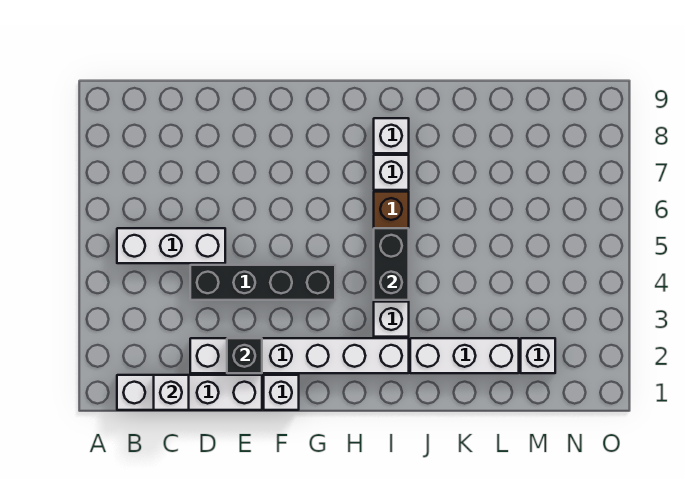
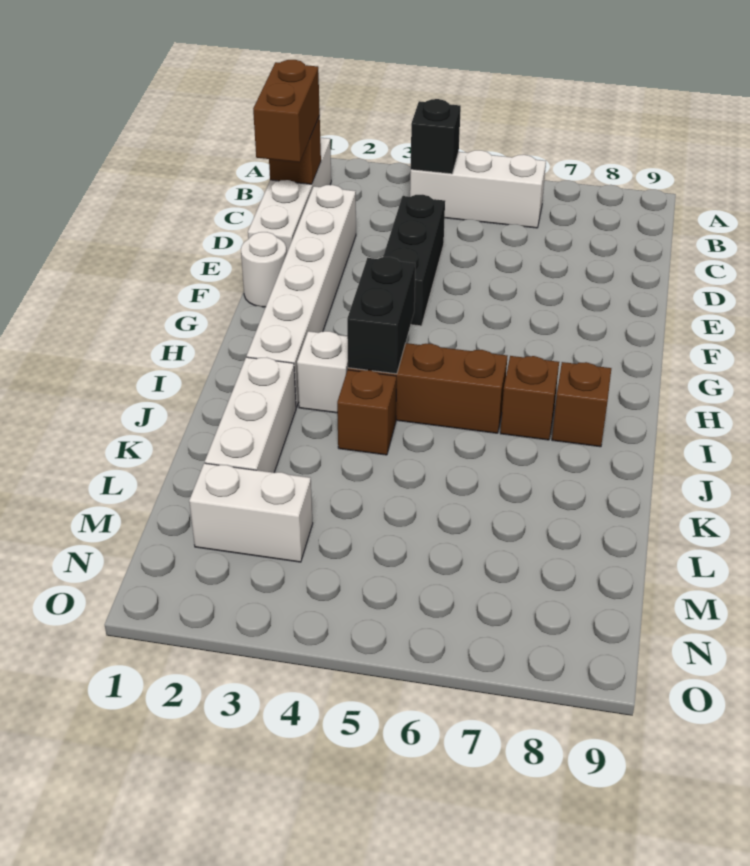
white brick B5:D5 level 1 -> white brick B4:B6 level 1
white brick C1 level 2 -> brown brick C1 level 2
none -> brown brick C1:D1 level 3
black brick D4:G4 level 1 -> black brick D4:F4 level 1
black brick E2 level 2 -> black brick B4 level 2
white brick F1 level 1 -> white round brick F1 level 1
black brick I4:I5 level 2 -> black brick H4:I4 level 2
white brick I7 level 1 -> brown brick I7 level 1
white brick I8 level 1 -> brown brick I8 level 1
none -> brown brick J4 level 1
white brick M2 level 1 -> white brick M2:M3 level 1

